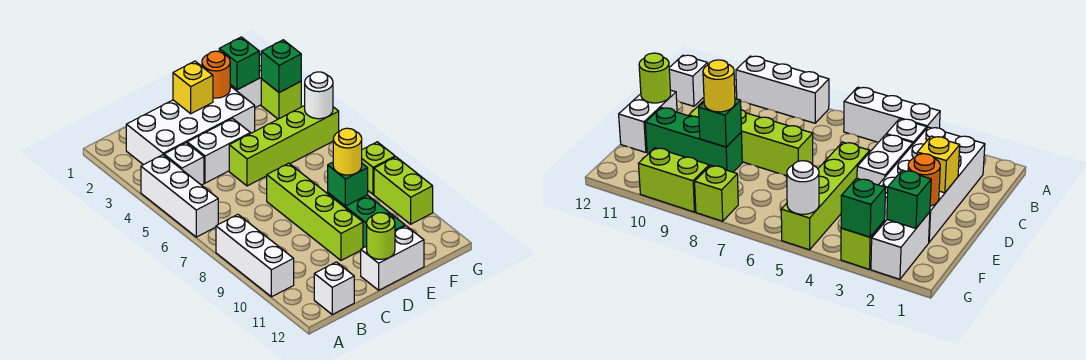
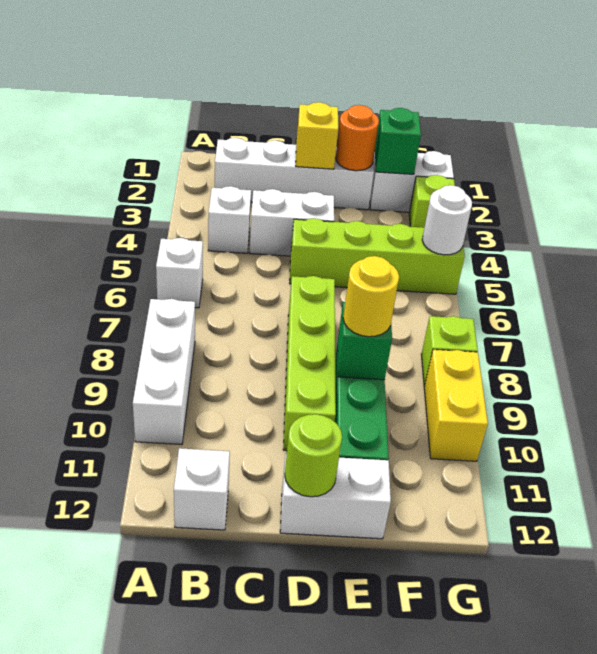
white brick A4:A6 level 1 -> white brick A6 level 1
white brick B2:E3 level 1 -> white brick B2:E2 level 1
green brick G3 level 2 -> none
lime brick G9:G10 level 1 -> yellow brick G9:G10 level 1

